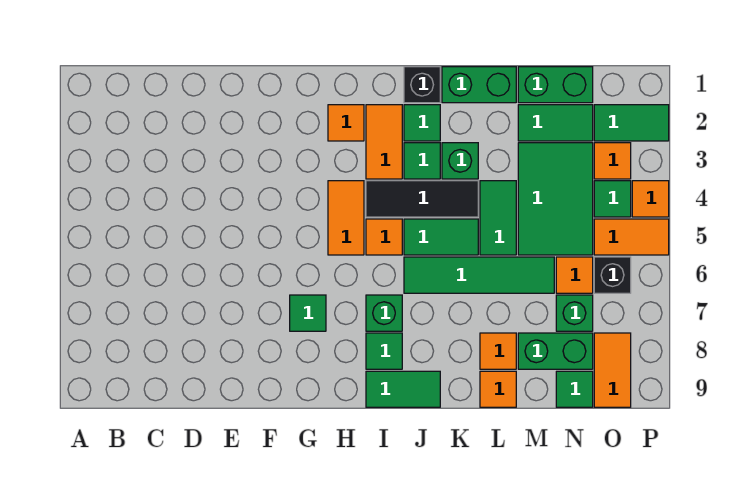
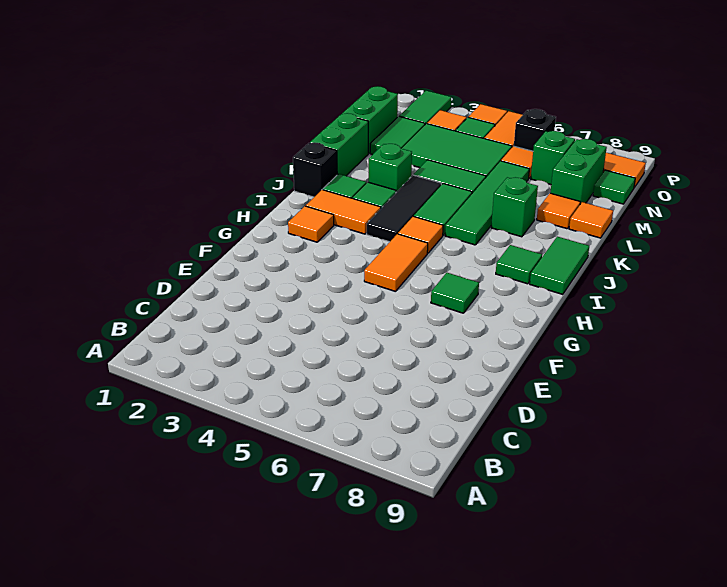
orange tile H4:H5 level 1 -> orange tile G5:H5 level 1
green brick I7 level 1 -> green brick K7 level 1

